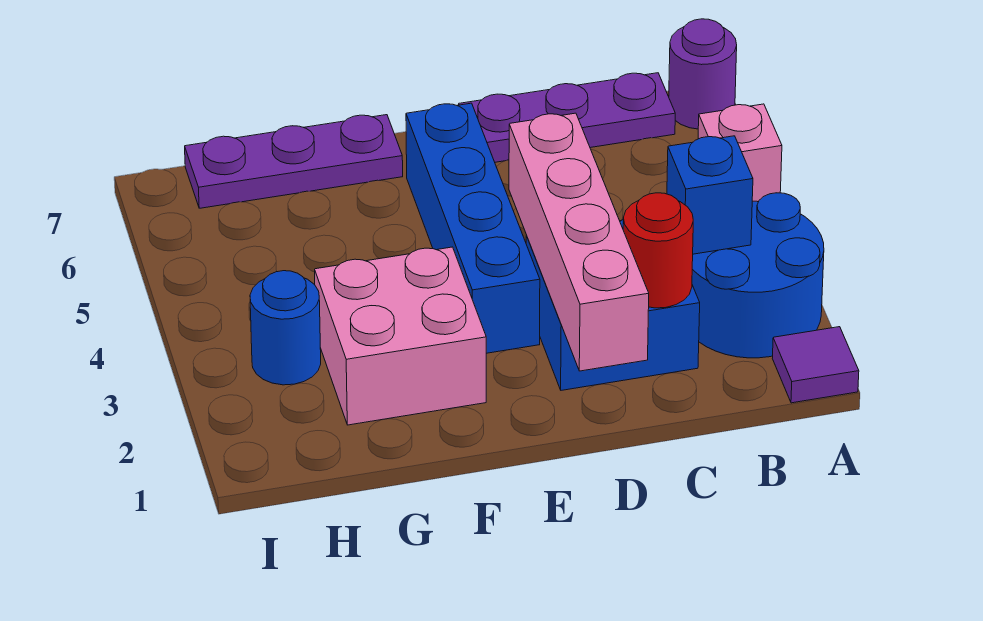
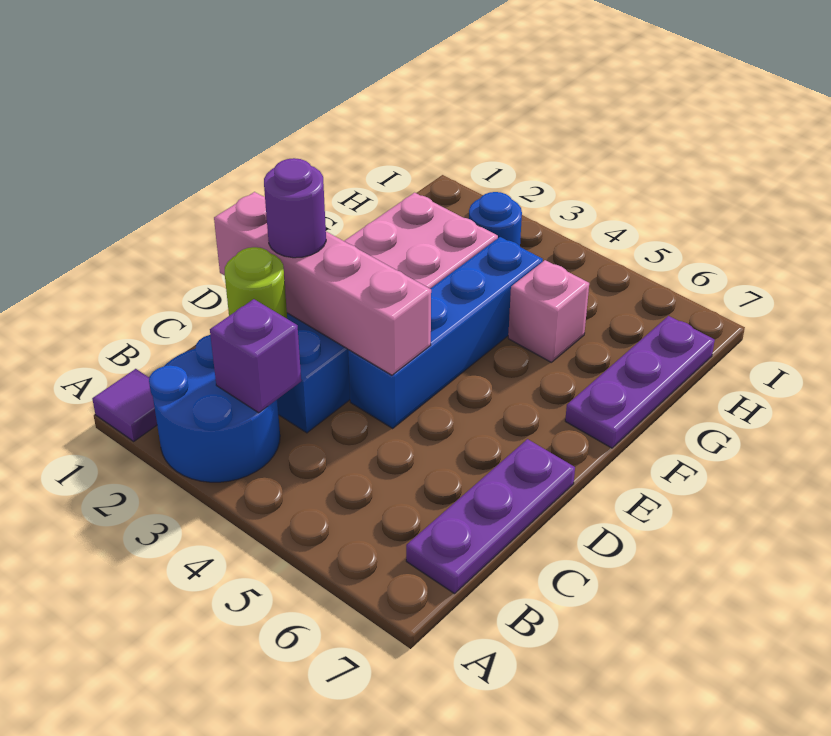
pink brick A5 level 1 -> pink brick G5 level 1
purple round brick A7 level 1 -> purple round brick D2 level 3
blue brick B3 level 2 -> purple brick B3 level 2
red round brick C2 level 2 -> lime round brick C2 level 2
blue brick E3:E6 level 1 -> blue brick D4:G4 level 1

